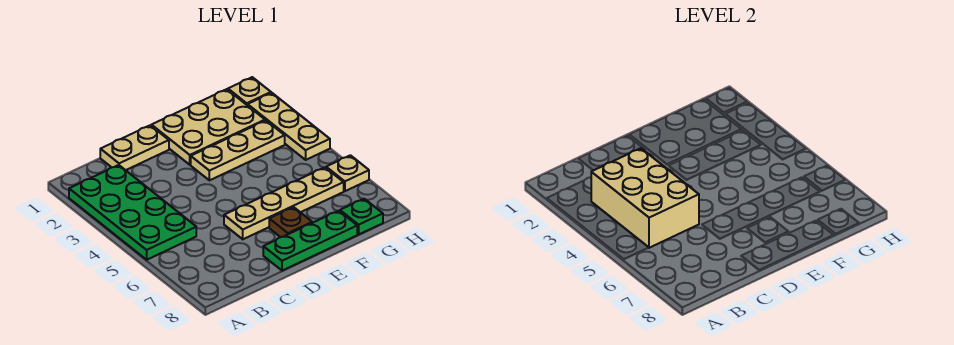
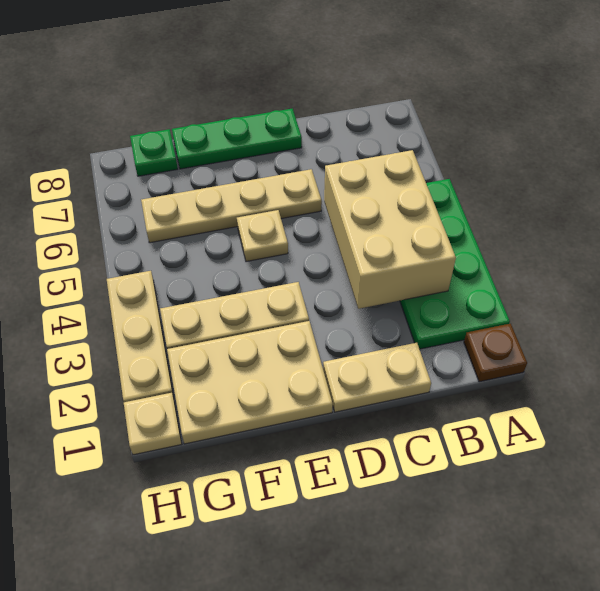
brown plate E7 level 1 -> brown plate A1 level 1
tan plate H6 level 1 -> tan plate E5 level 1

